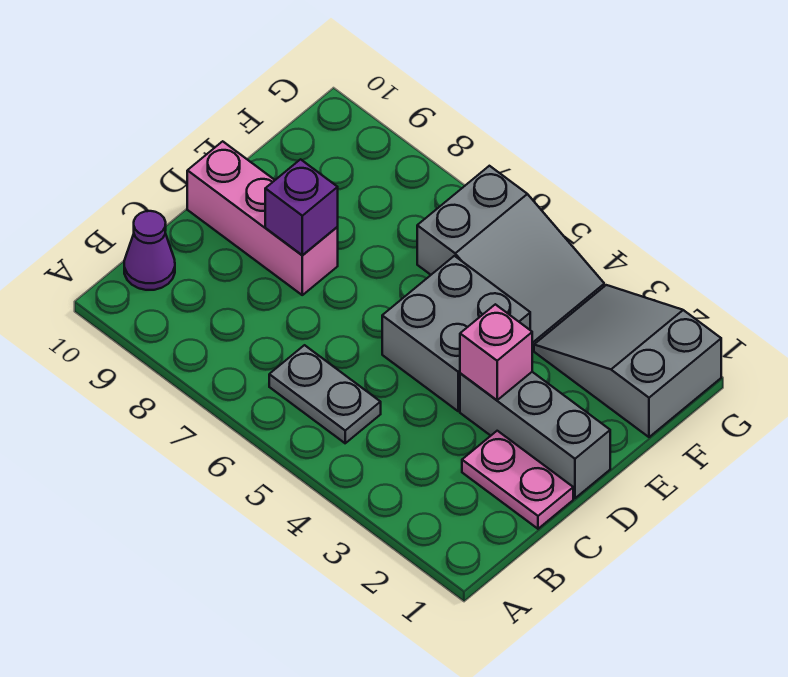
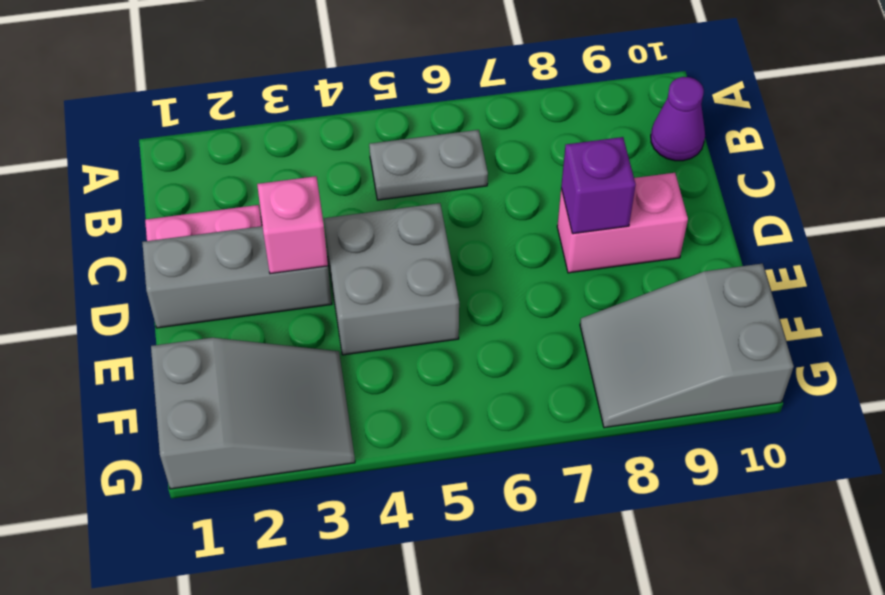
pink brick D8:D10 level 1 -> pink brick D8:D9 level 1
grey slope F4:G6 level 1 top 6 -> grey slope F8:G10 level 1 top 10

